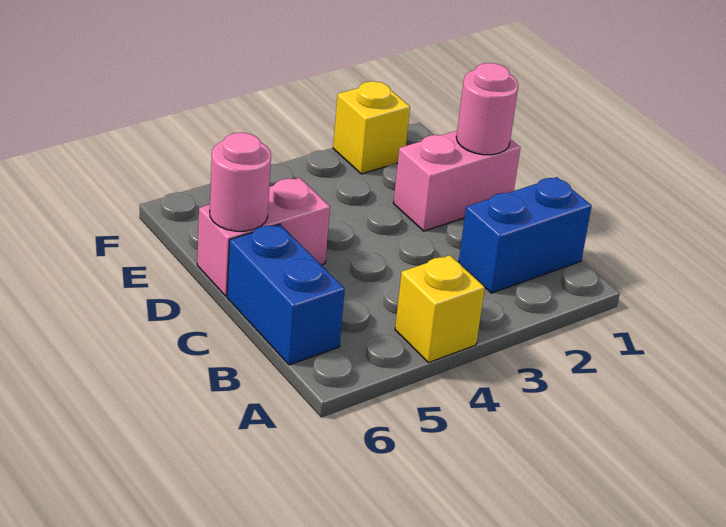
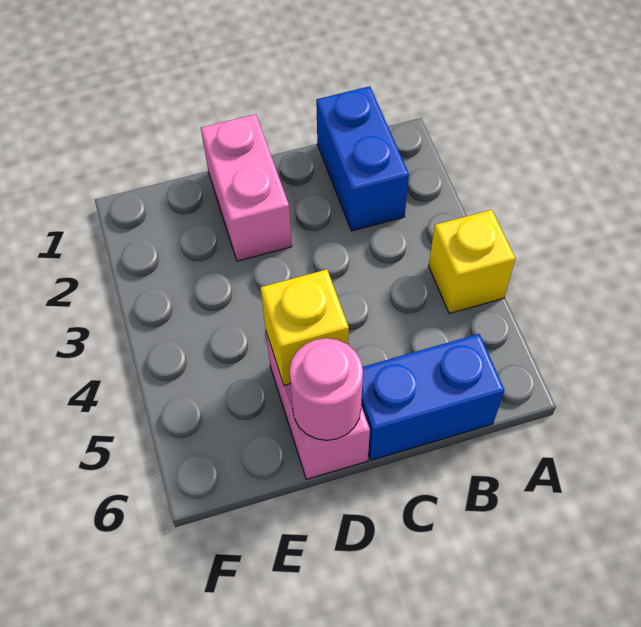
pink round brick D1 level 2 -> none
yellow brick F2 level 1 -> yellow brick D5 level 2

